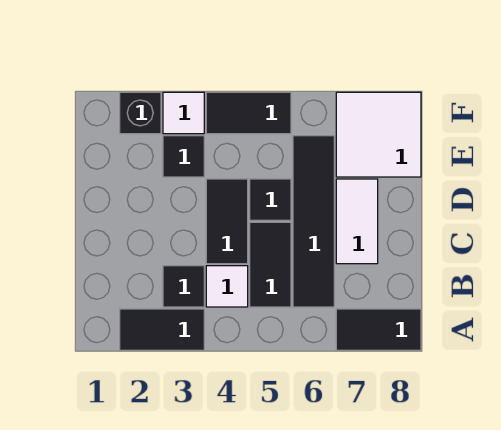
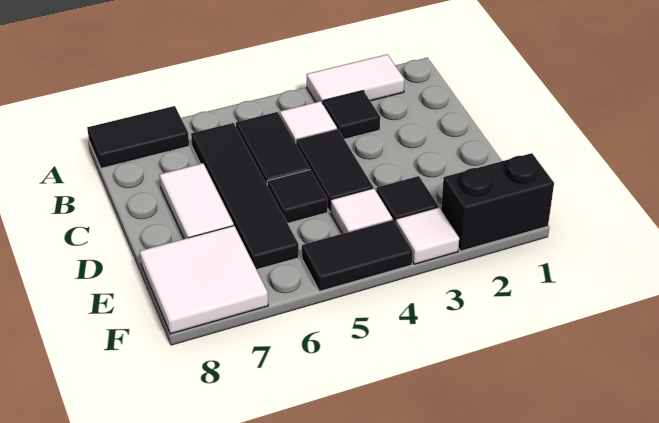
black tile A2:A3 level 1 -> white tile A2:A3 level 1
none -> white tile E4 level 1
black brick F2 level 1 -> black brick F1:F2 level 1

